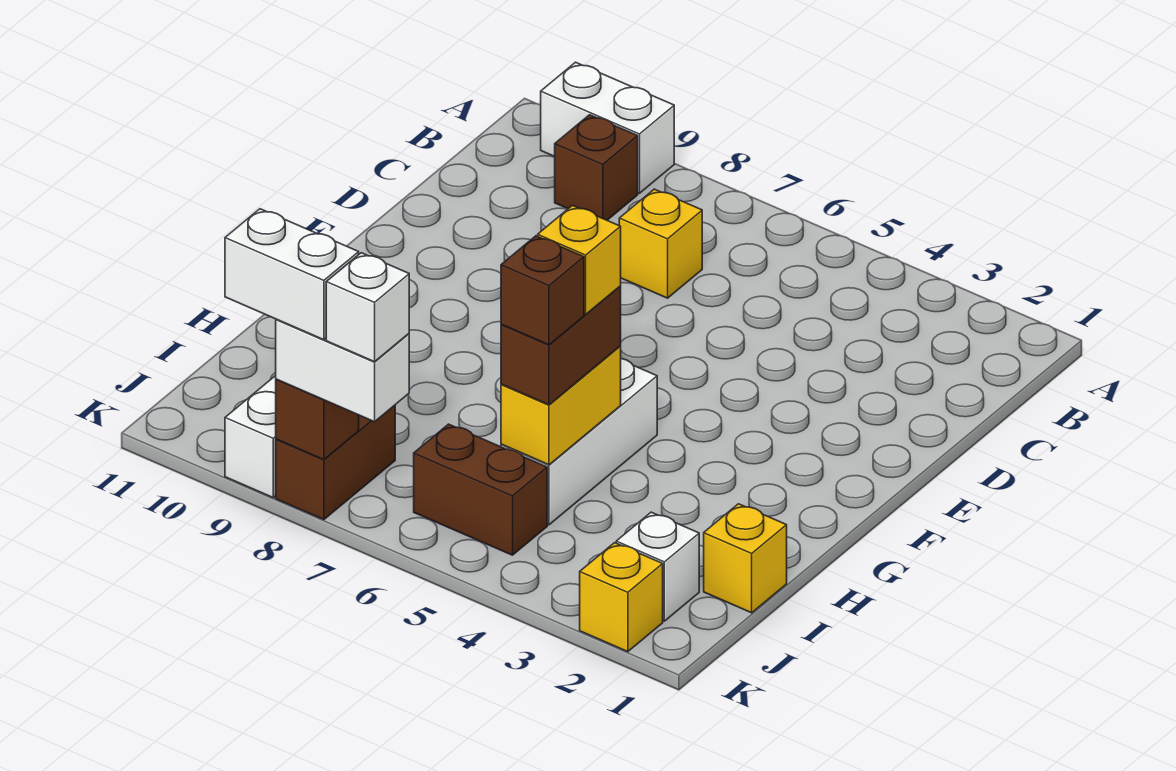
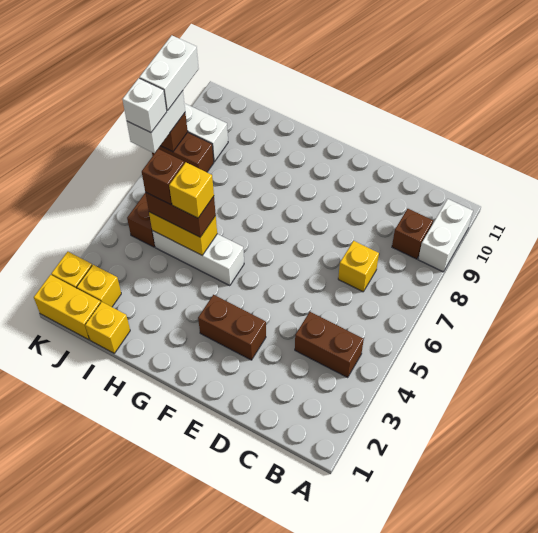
none -> brown brick B4:C4 level 1
none -> brown brick E3:F3 level 1
none -> yellow brick J1:K1 level 1
white brick J2 level 1 -> yellow brick J2 level 1

